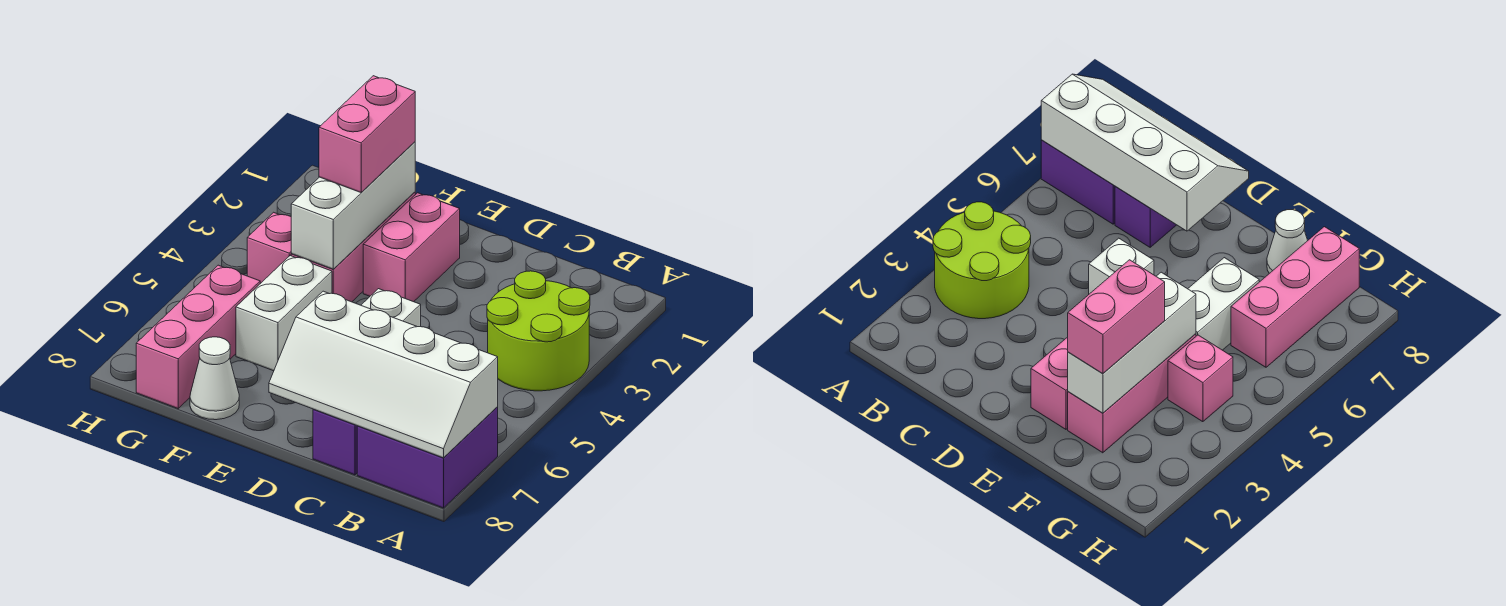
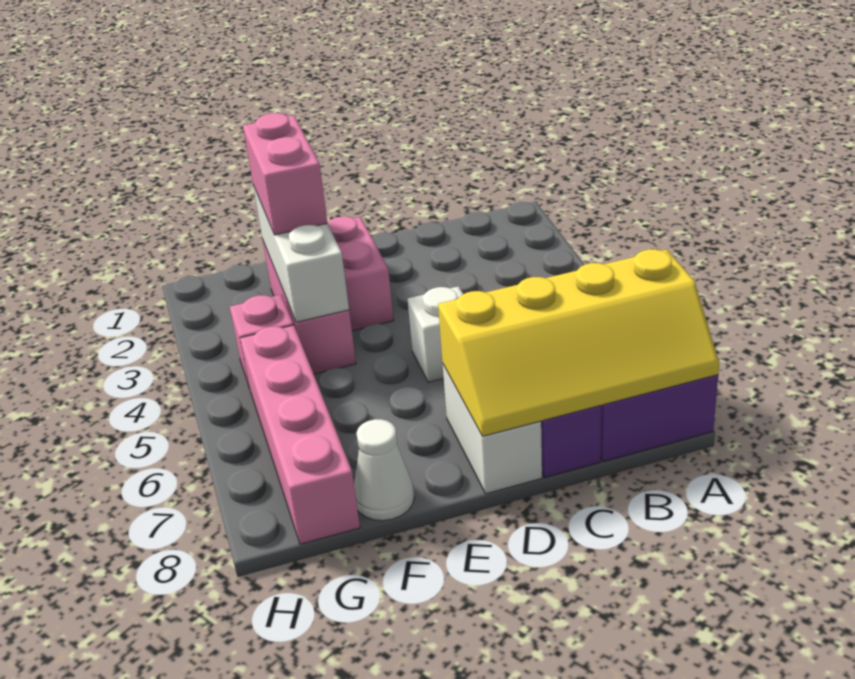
lime round brick A3:B4 level 1 -> none
white slope A7:D8 level 2 top 7 -> yellow slope A7:D8 level 2 top 7
white brick F5:F6 level 1 -> white brick D7:D8 level 1
pink brick G6:G8 level 1 -> pink brick G5:G8 level 1

